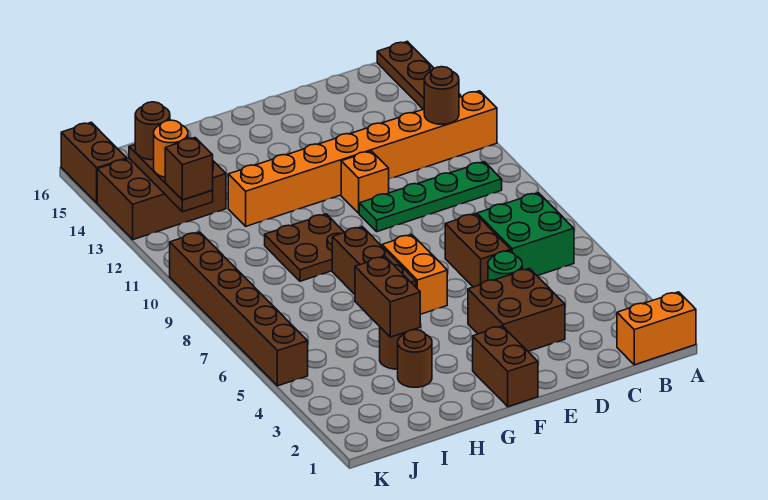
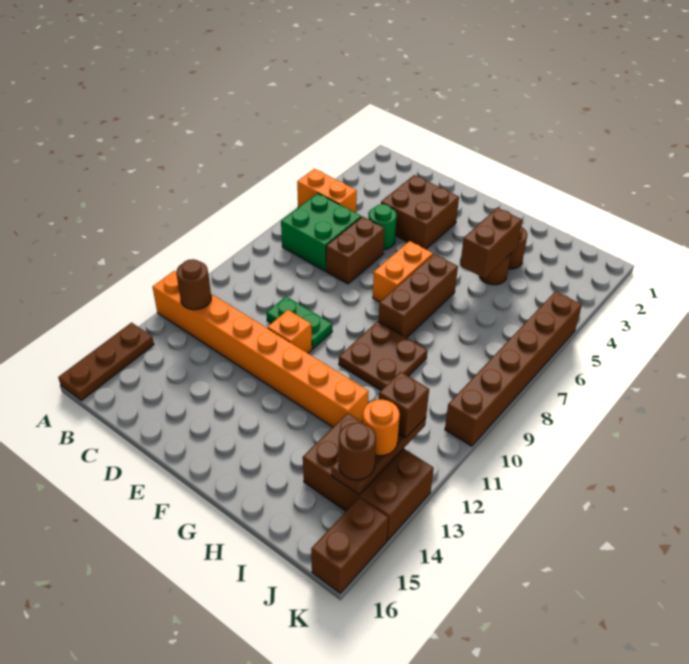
orange brick A1:B1 level 1 -> orange brick A5:B5 level 1
green plate B10:E10 level 1 -> green plate D10:E10 level 1
brown brick F1:F2 level 1 -> none

